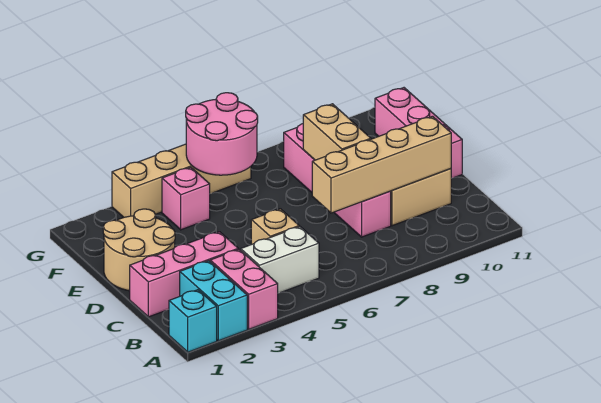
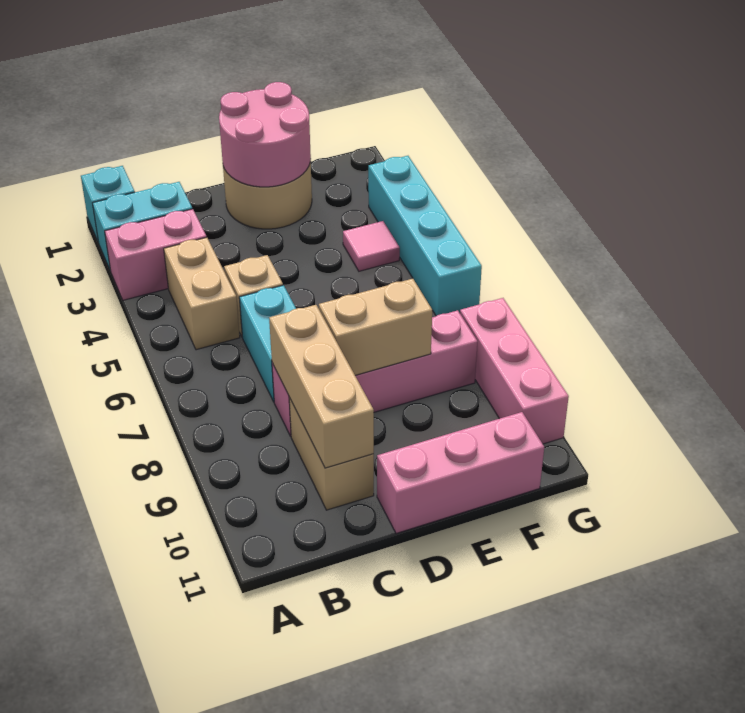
white brick B4:B5 level 1 -> tan brick B4:B5 level 1
pink brick C1:C3 level 1 -> pink brick G8:G10 level 1
none -> cyan brick C6:C7 level 1
tan brick C7:C10 level 2 -> tan brick C8:C10 level 2
pink brick F4 level 1 -> pink tile F4 level 1
pink round brick F5:G6 level 2 -> pink round brick D1:E2 level 2
tan brick G3:G6 level 1 -> cyan brick G3:G6 level 1

